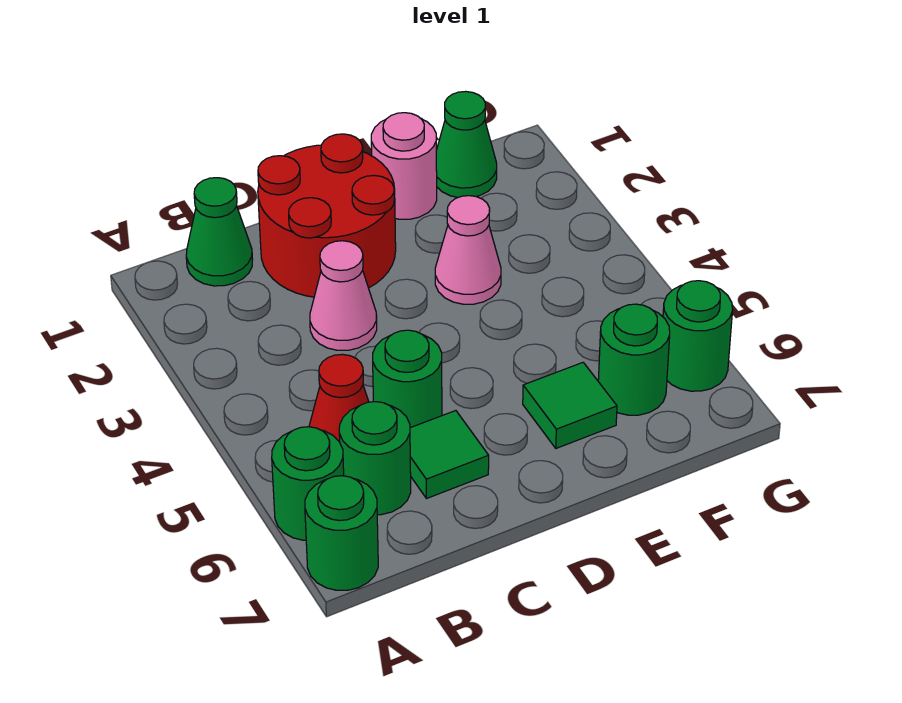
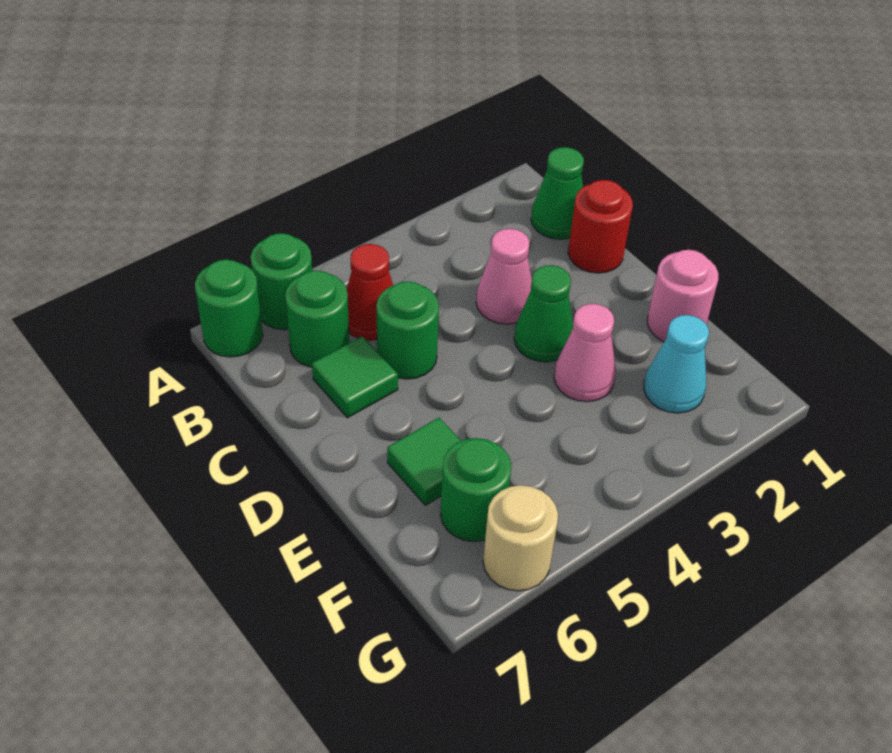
red round brick C1:D2 level 1 -> red round brick C1 level 1
green cone F1 level 1 -> green cone D3 level 1
none -> cyan cone F2 level 1
green round brick G6 level 1 -> tan round brick G6 level 1

